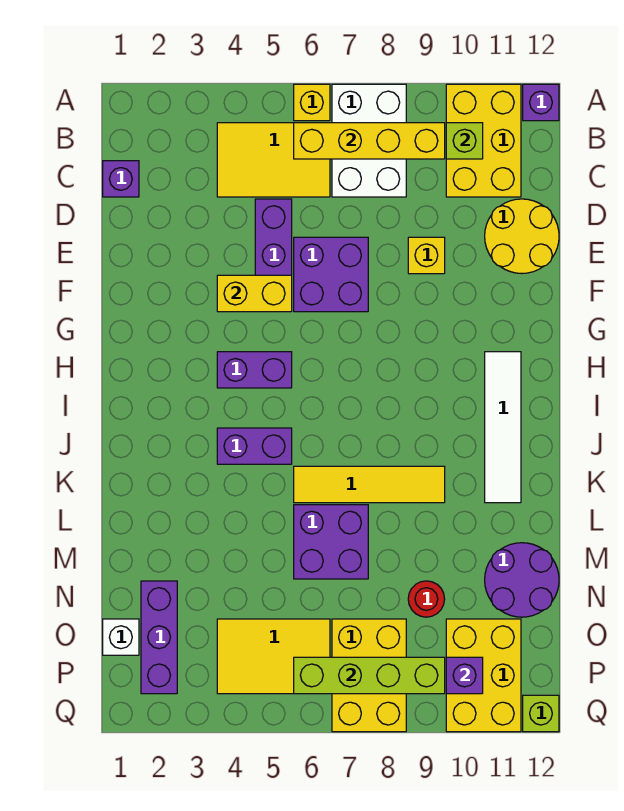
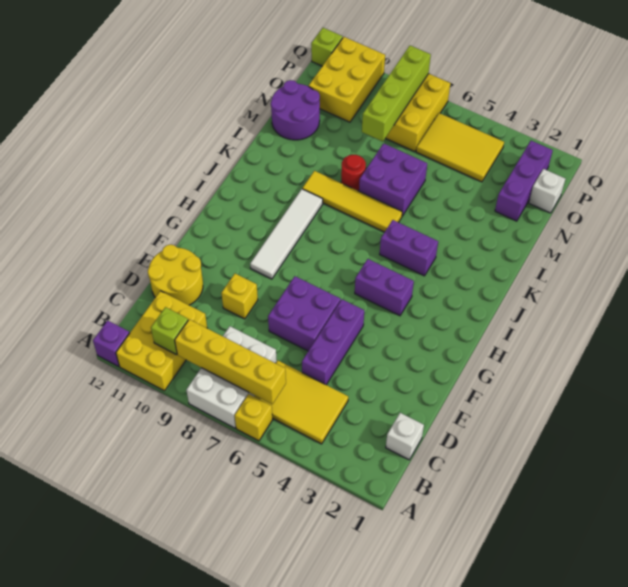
purple brick C1 level 1 -> white brick C1 level 1
yellow brick F4:F5 level 2 -> none
white tile H11:K11 level 1 -> white tile G9:J9 level 1
red round brick N9 level 1 -> red round brick L8 level 1
lime brick P6:P9 level 2 -> lime brick N8:Q8 level 2
purple brick P10 level 2 -> none

